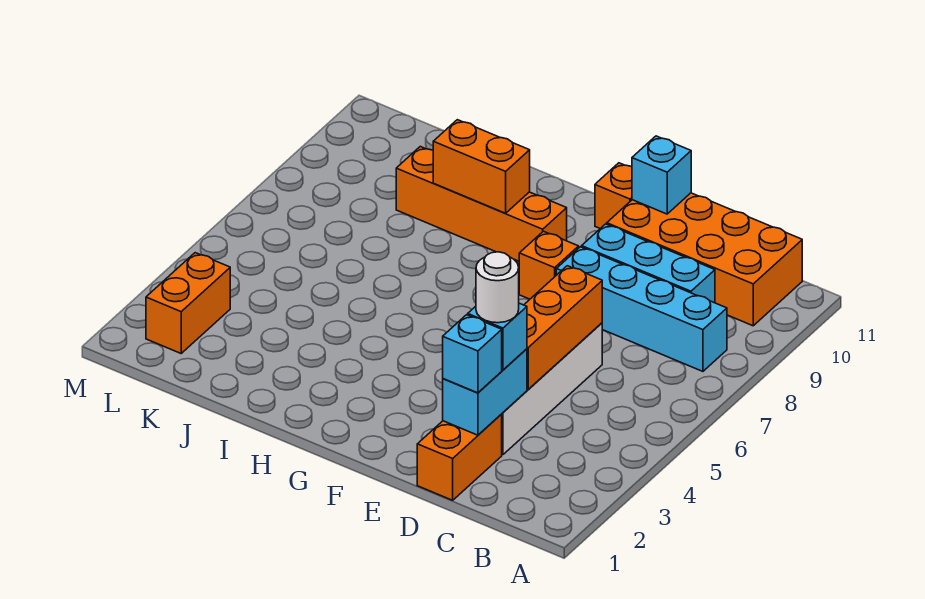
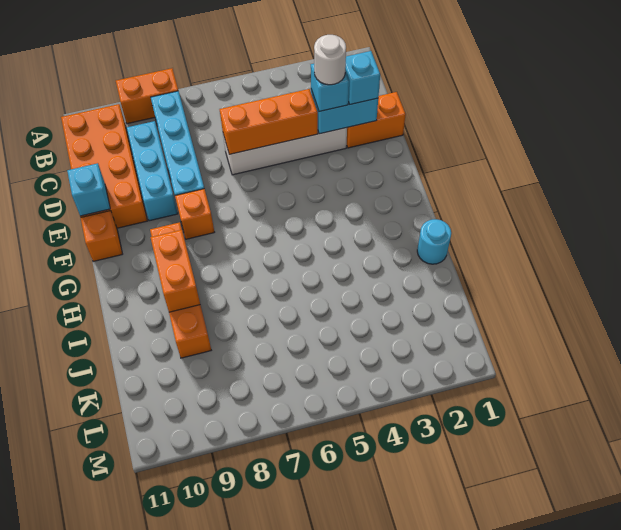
none -> cyan round brick I1 level 1
orange brick L2:L3 level 1 -> orange brick A8:A9 level 1

